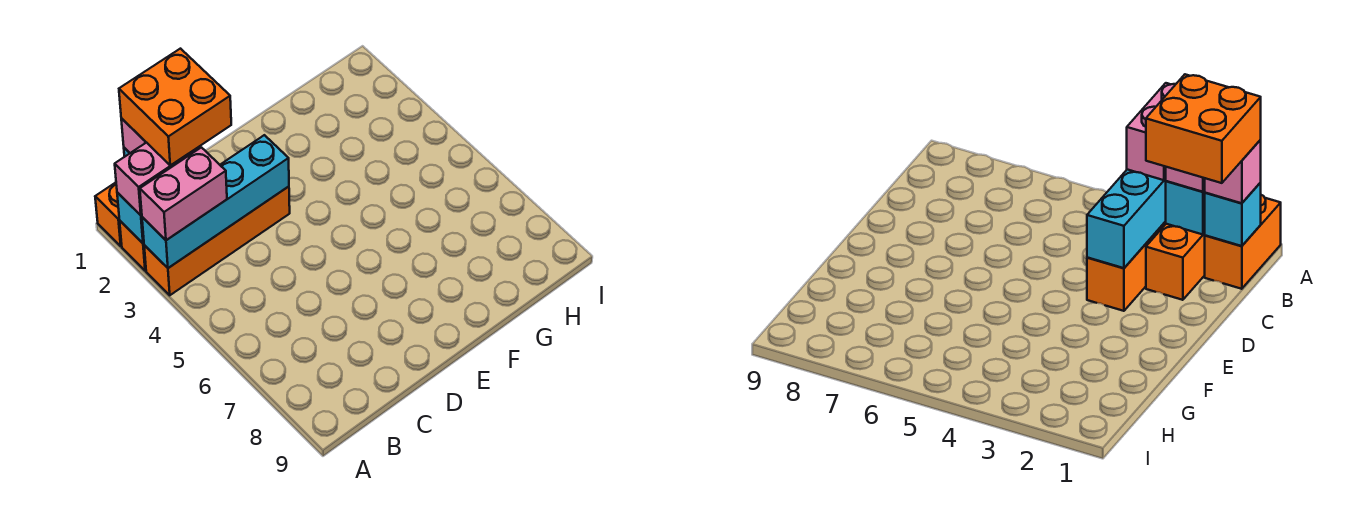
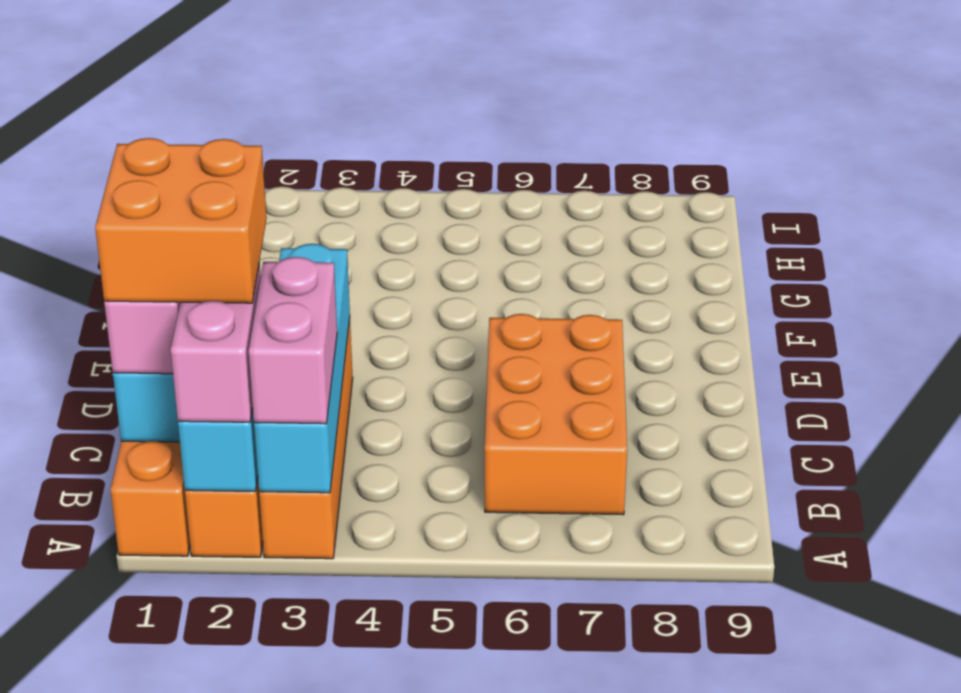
none -> orange brick B6:D7 level 1

